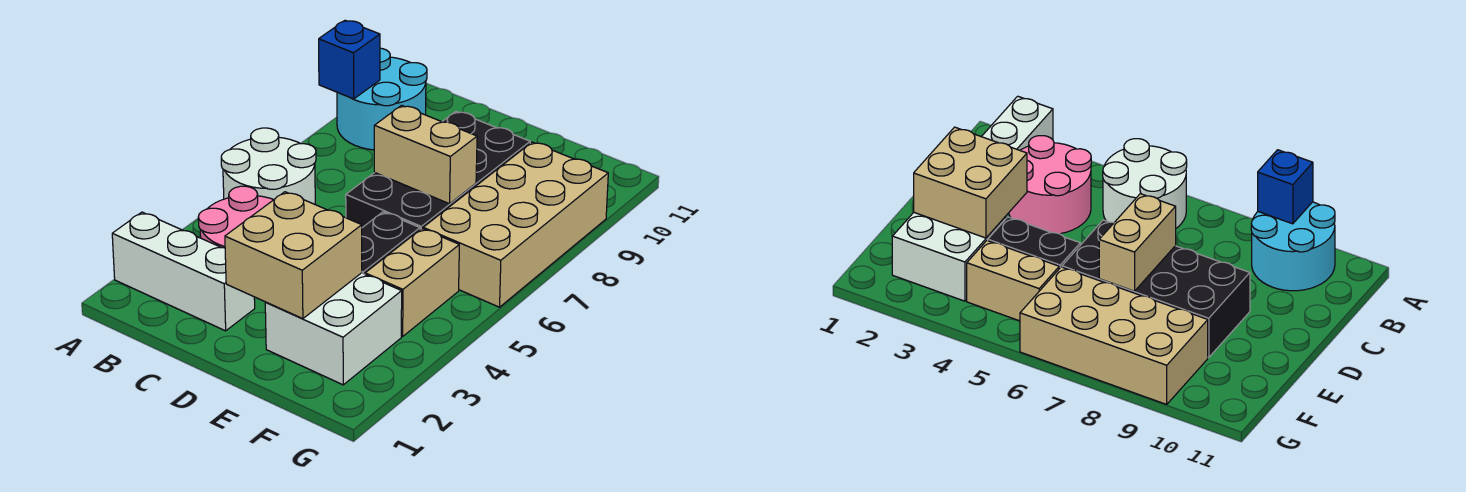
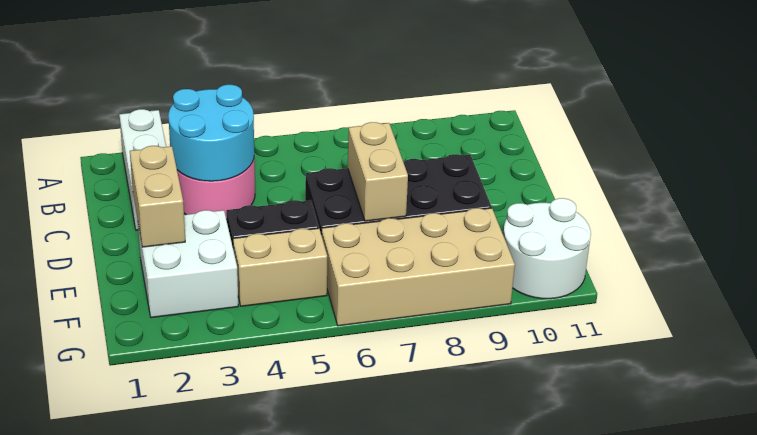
white round brick A5:B6 level 1 -> white round brick F10:G11 level 1
cyan round brick A9:B10 level 1 -> cyan round brick B3:C4 level 2
blue brick A9 level 2 -> none
tan brick D2:E3 level 2 -> tan brick D2:E2 level 2

